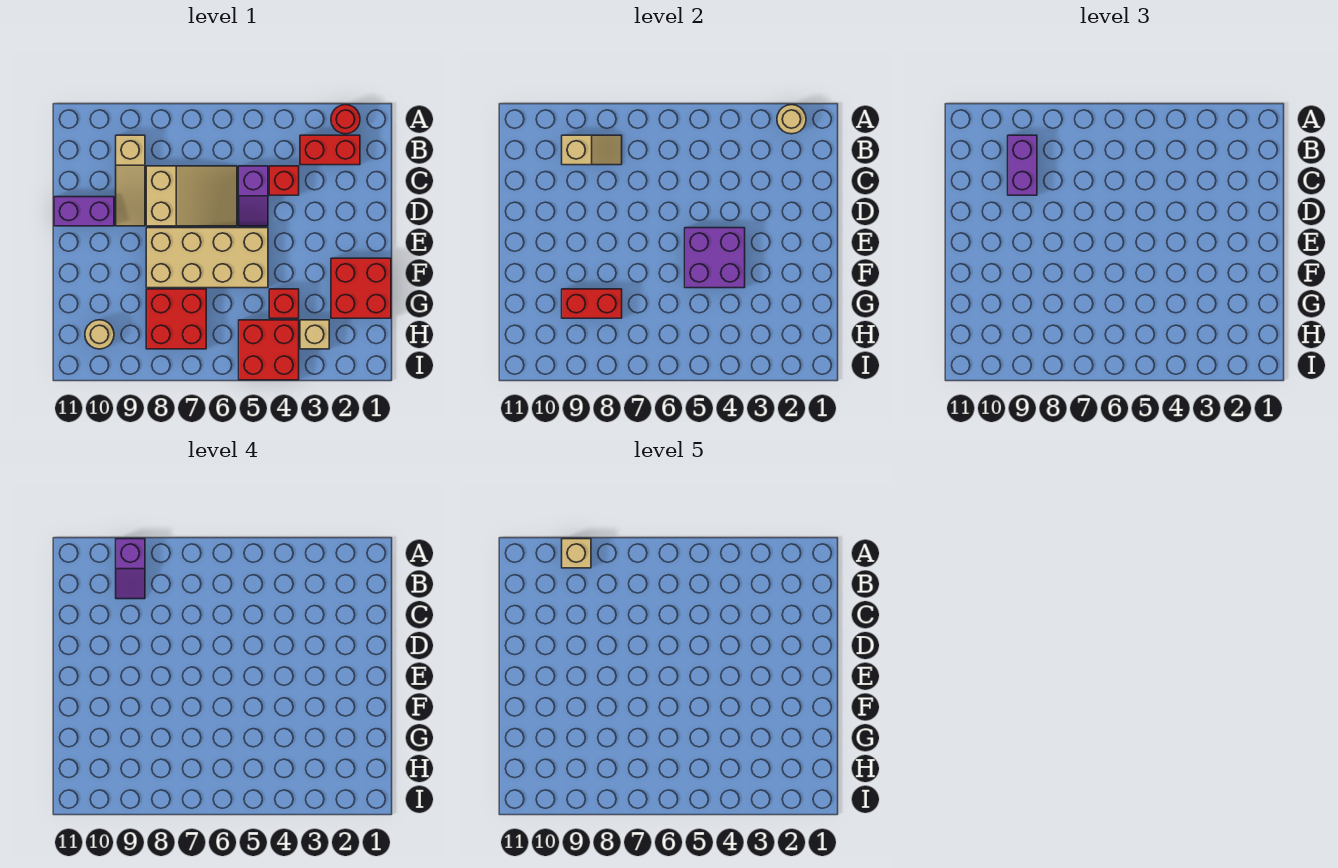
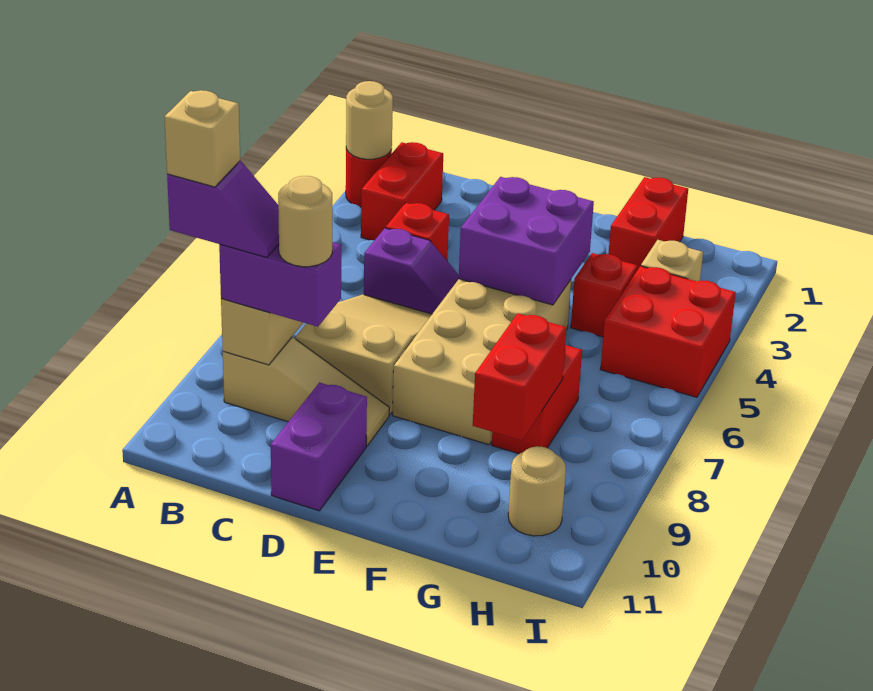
none -> tan round brick C9 level 4
red brick F1:G2 level 1 -> red brick G1:G2 level 1
red brick G7:H8 level 1 -> red brick G7:G8 level 1

